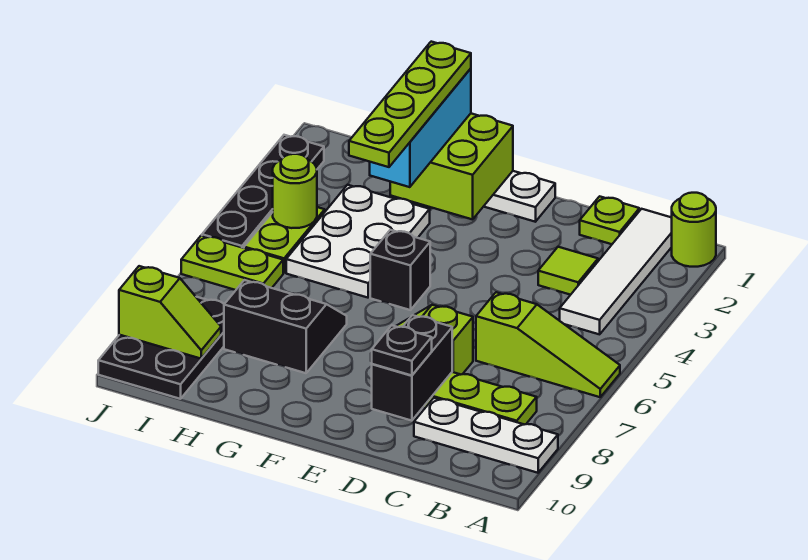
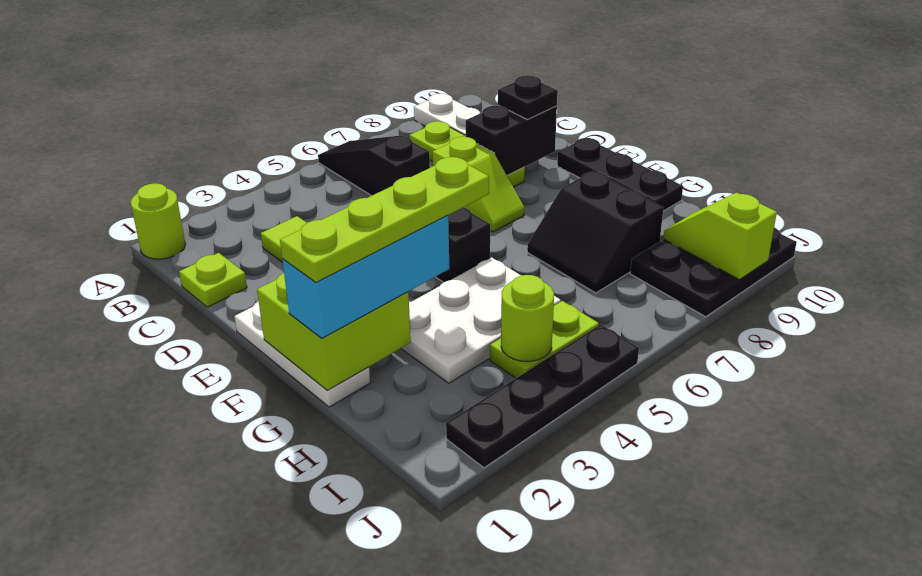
lime slope A6:C6 level 1 top C -> black slope A6:C6 level 1 top C
white tile B1:B4 level 1 -> none
none -> black plate E10:G10 level 1
lime plate I6:J6 level 1 -> none

